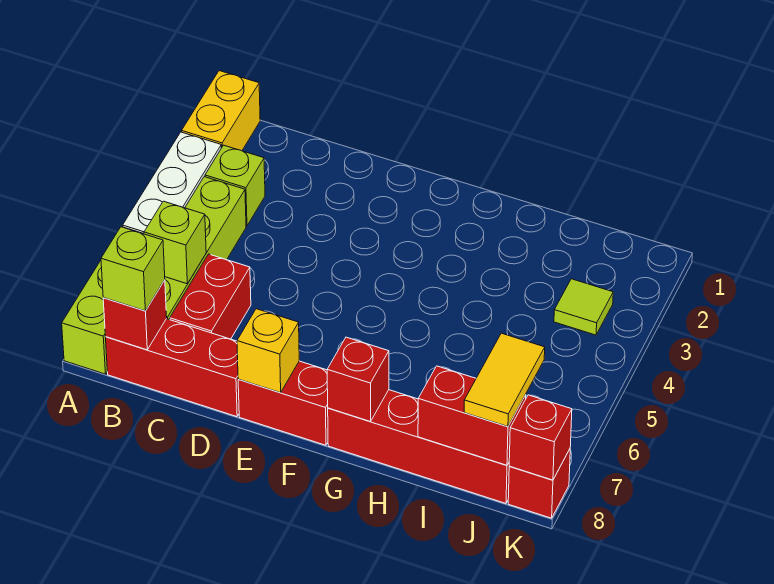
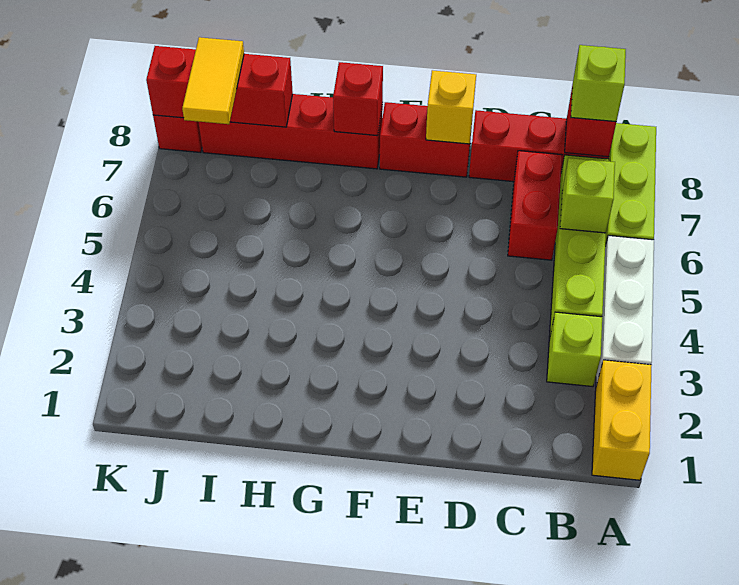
lime tile J3 level 1 -> none

